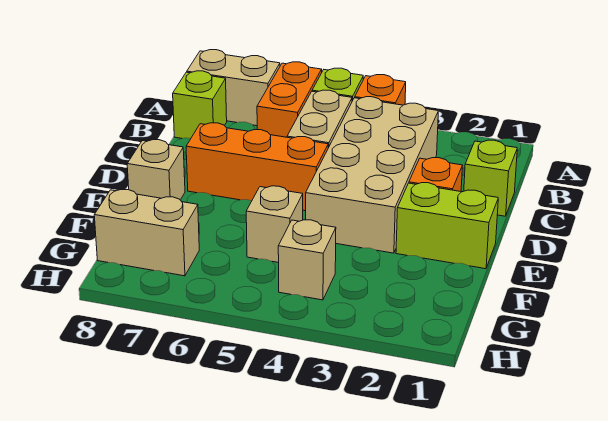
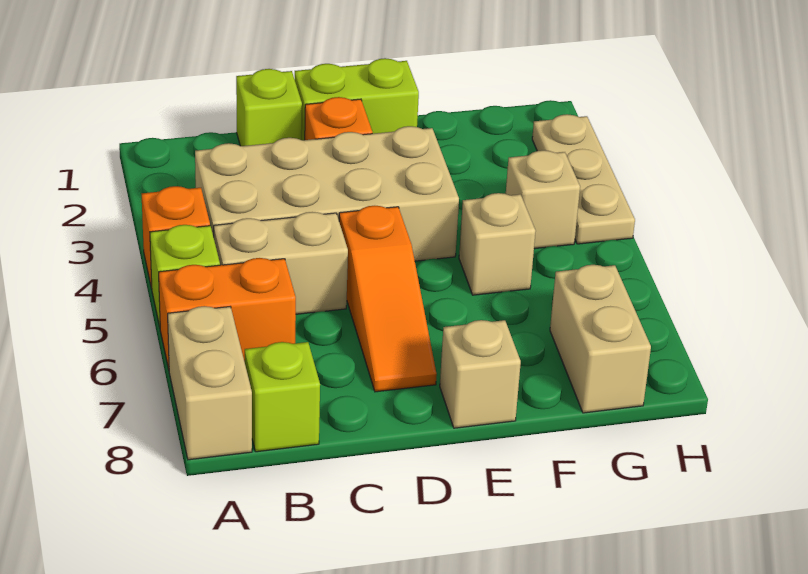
orange brick D5:D7 level 1 -> orange slope D5:D7 level 1 top 5
lime brick E1:E2 level 1 -> lime brick D1:E1 level 1
none -> tan plate H2:H4 level 1

